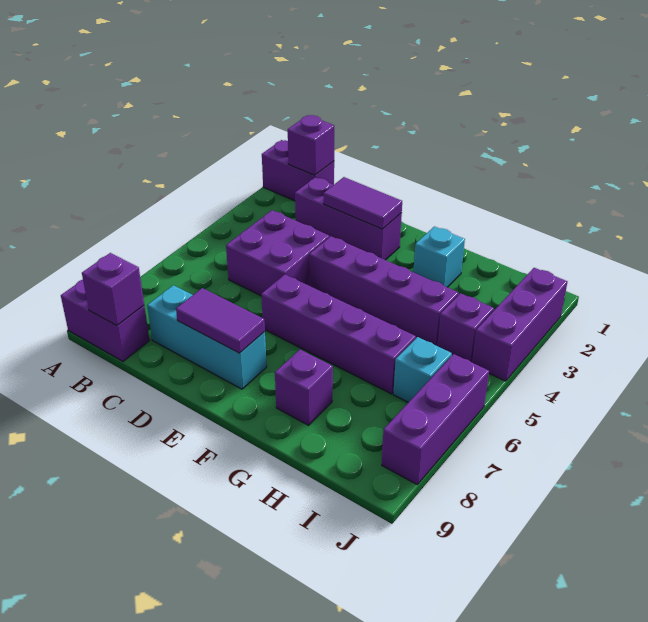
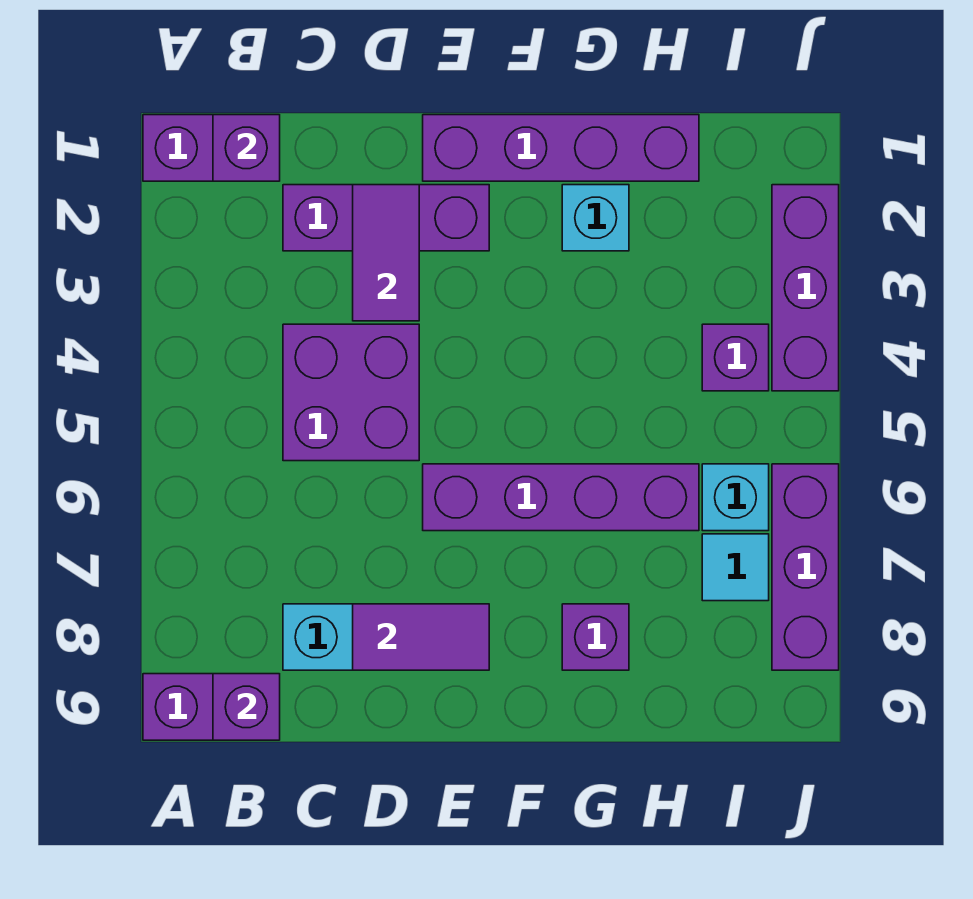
purple tile D2:E2 level 2 -> purple tile D2:D3 level 2
purple brick E4:H4 level 1 -> purple brick E1:H1 level 1
none -> cyan tile I7 level 1

